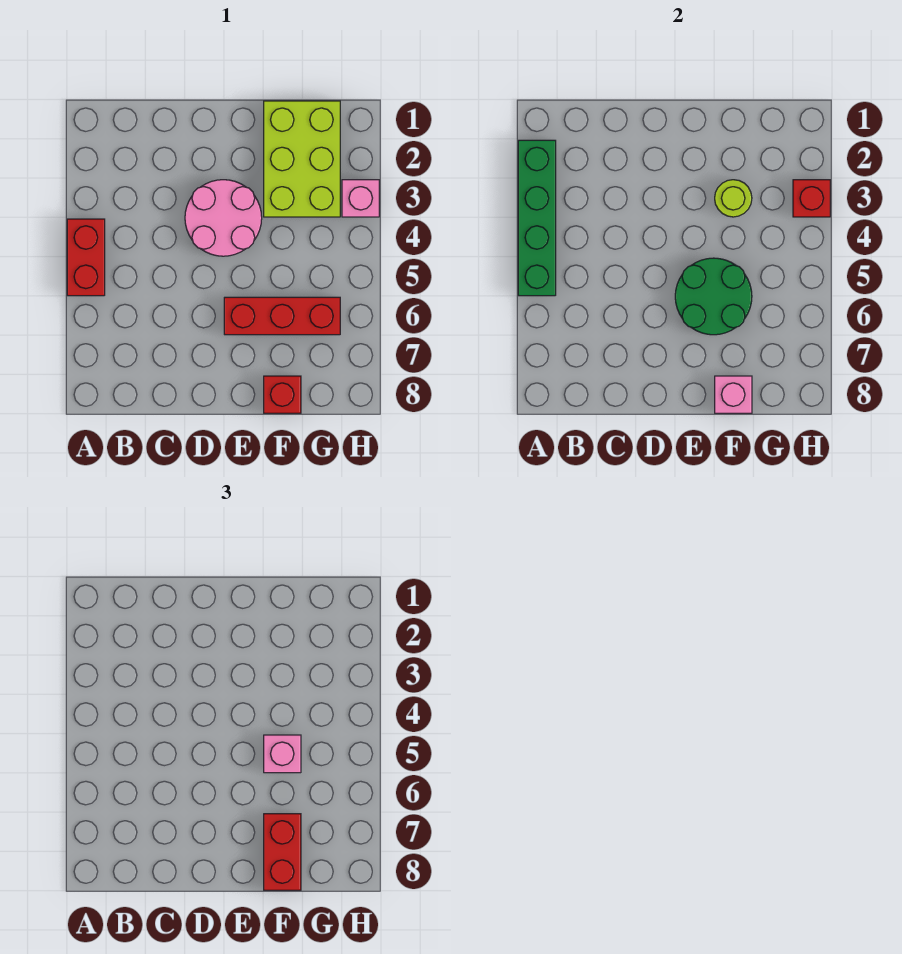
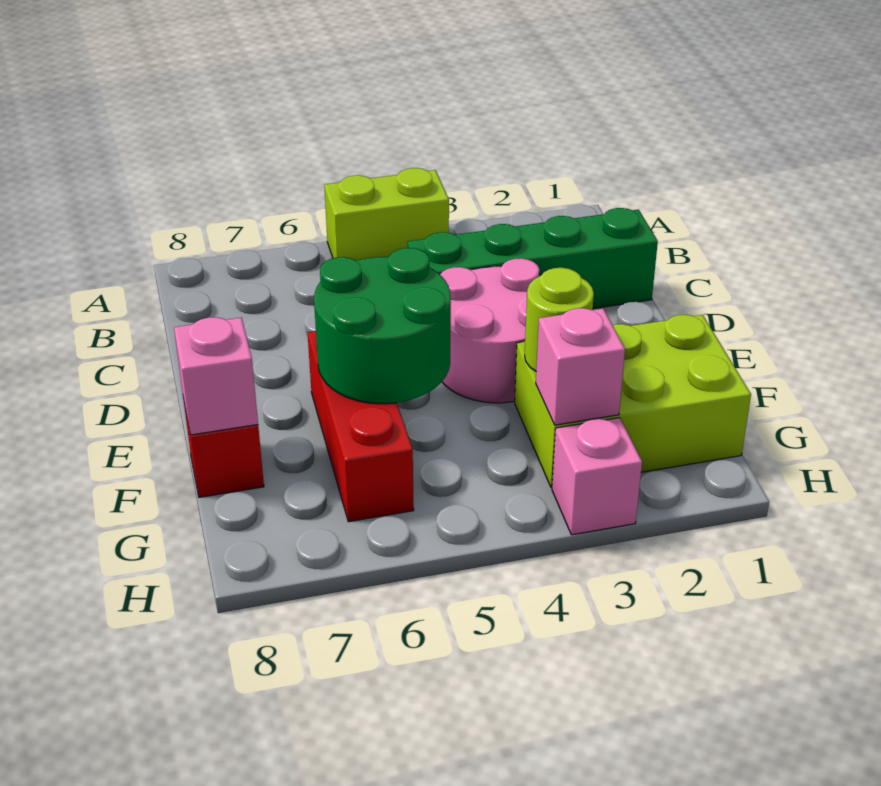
green brick A2:A5 level 2 -> green brick C1:C4 level 1
red brick A4:A5 level 1 -> lime brick A4:A5 level 1
pink brick F5 level 3 -> pink brick G3 level 2
red brick F7:F8 level 3 -> none
red brick H3 level 2 -> none

